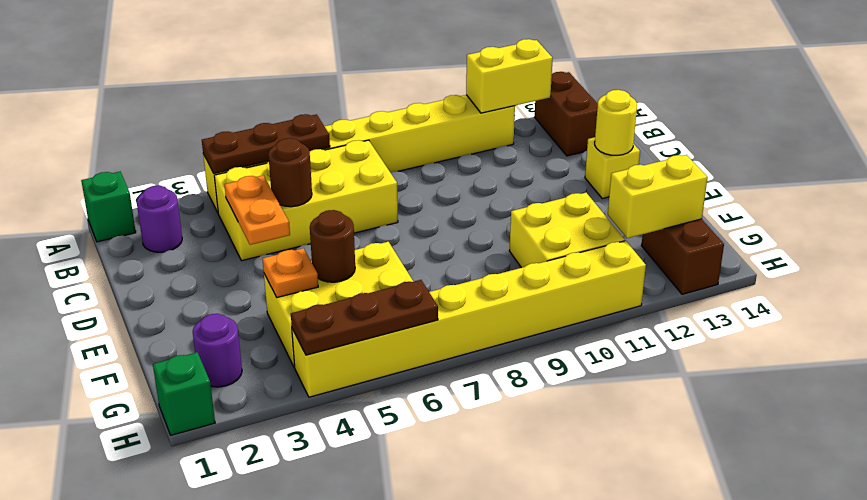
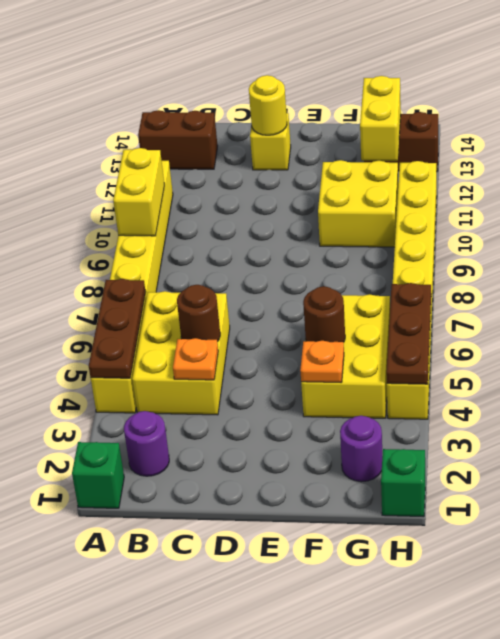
yellow brick A11:A12 level 2 -> yellow brick A9:A10 level 2
yellow brick B4:C7 level 1 -> yellow brick B4:C6 level 1
orange plate C4:D4 level 2 -> orange plate C4 level 2

